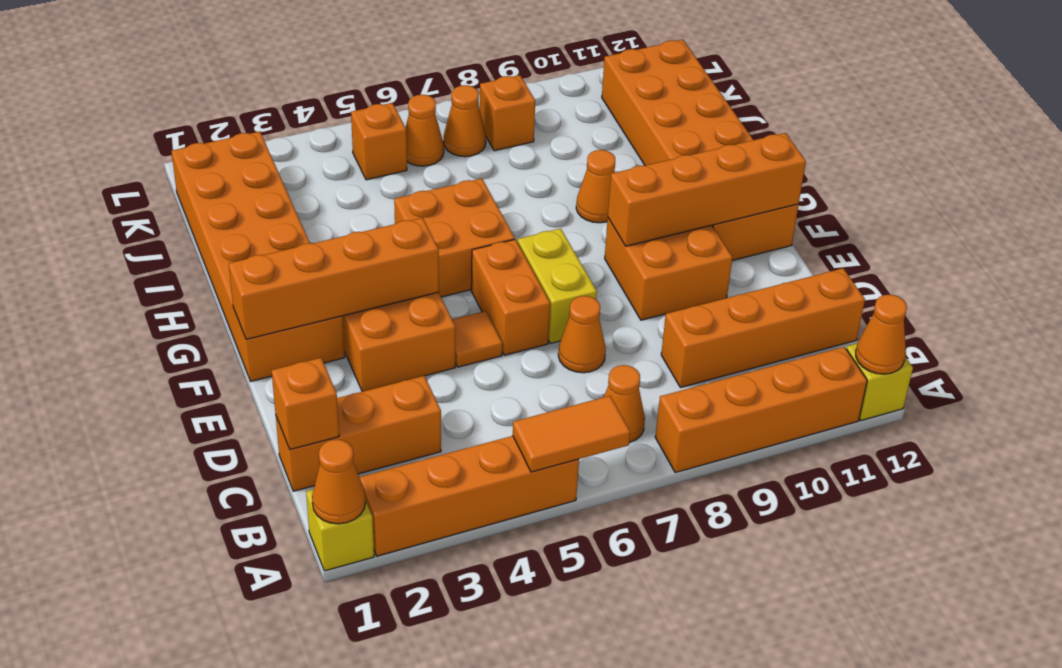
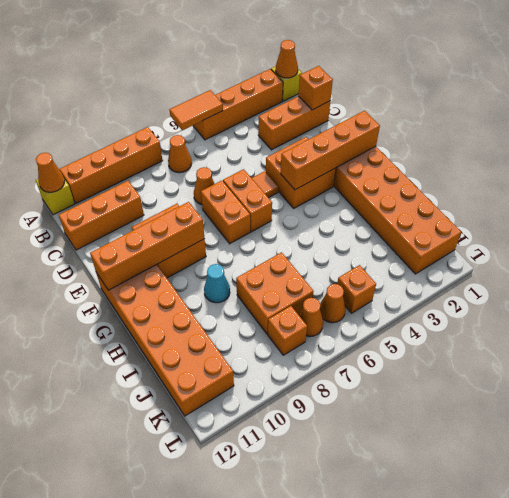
orange brick C9:C12 level 1 -> orange brick C10:C12 level 1
yellow brick E7:F7 level 1 -> orange brick E7:F7 level 1
orange brick G5:H6 level 1 -> orange brick I7:J8 level 1
orange cone H9 level 1 -> cyan cone H9 level 1

